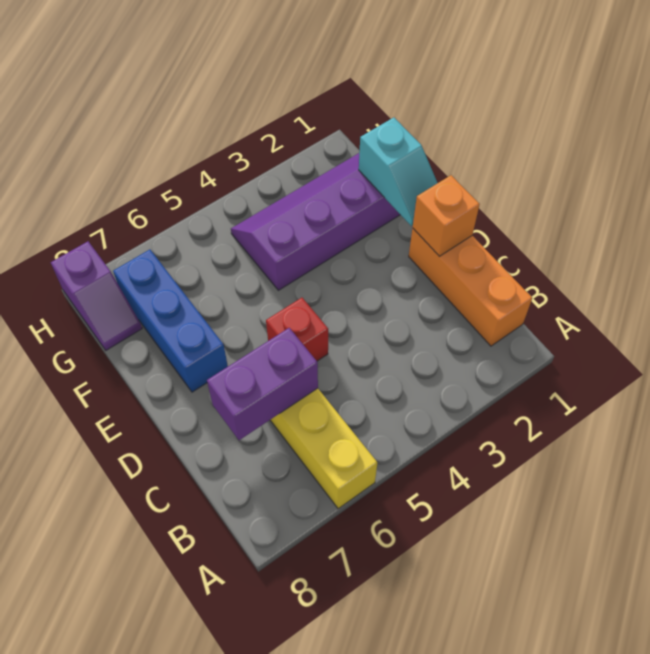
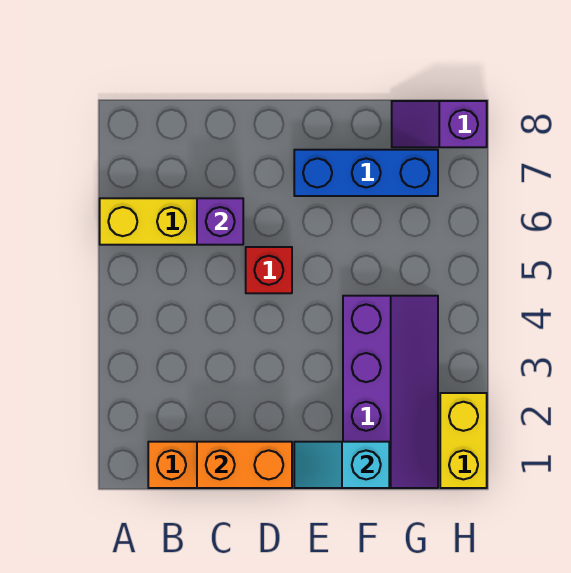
purple brick C6:C7 level 2 -> purple brick C6 level 2
orange brick D1 level 2 -> orange brick C1:D1 level 2
none -> yellow brick H1:H2 level 1

